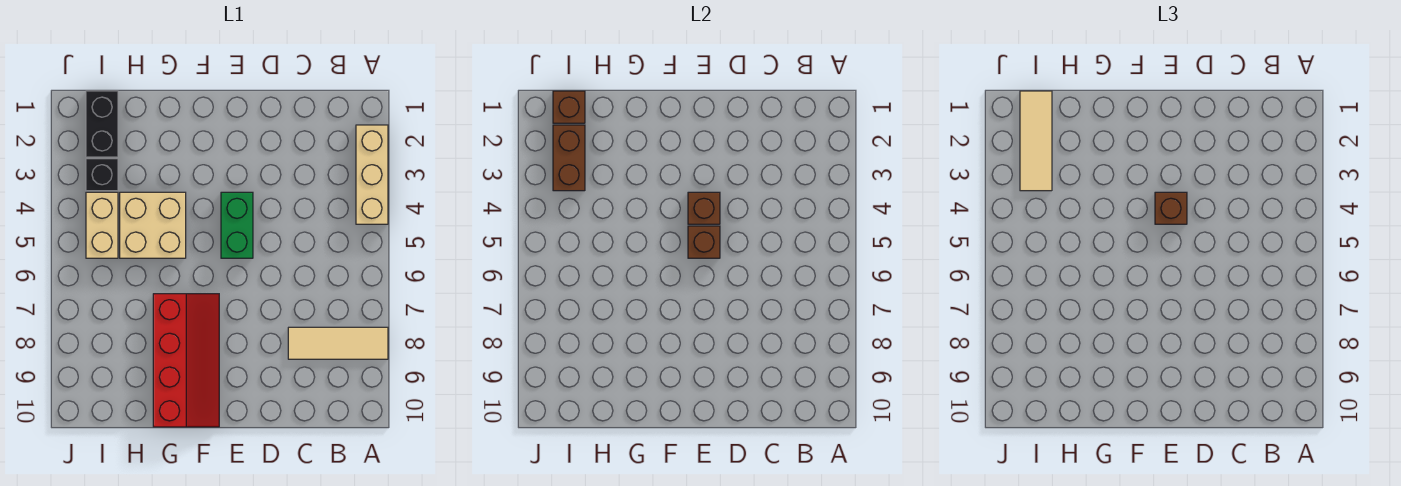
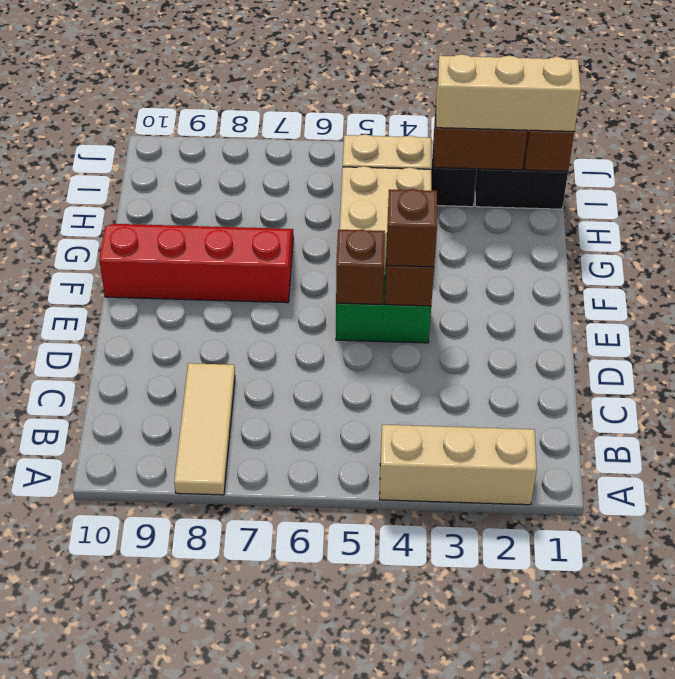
red slope F7:G10 level 1 top G -> red slope F7:G10 level 1 top F
tan tile I1:I3 level 3 -> tan brick I1:I3 level 3

